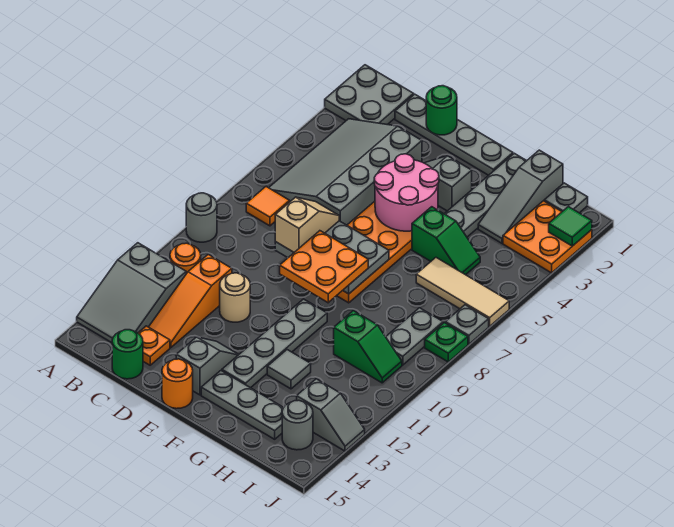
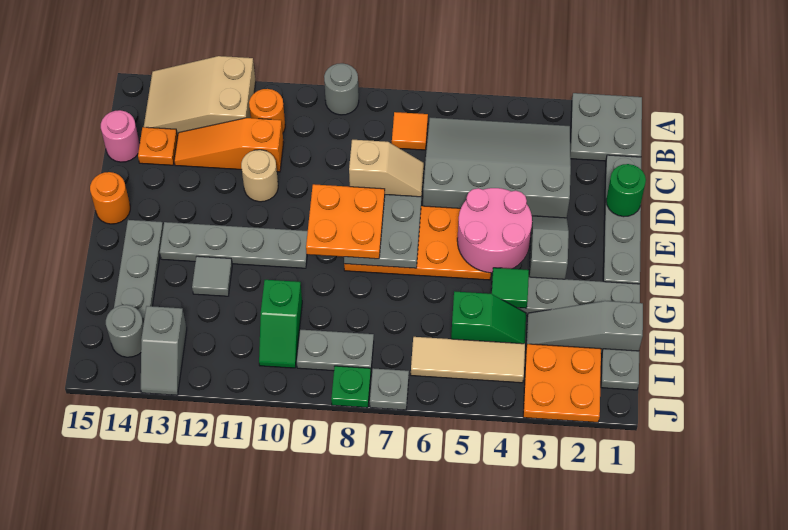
grey slope A12:B14 level 1 top 12 -> tan slope A12:B14 level 1 top 12
green round brick C15 level 1 -> pink round brick C15 level 1
grey slope E13:E14 level 1 top 14 -> none
green slope G5:H5 level 1 top G -> green slope H4:H5 level 1 top 5
tan tile H6:J6 level 1 -> tan tile I4:I6 level 1
green tile J2 level 2 -> green tile G4 level 2

